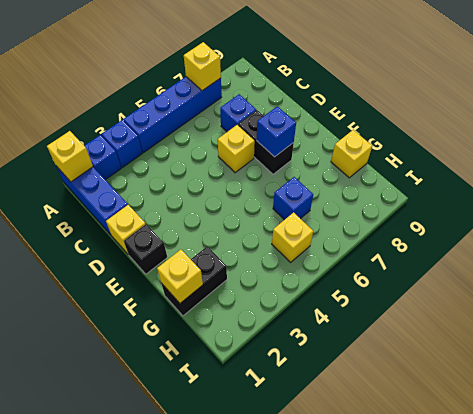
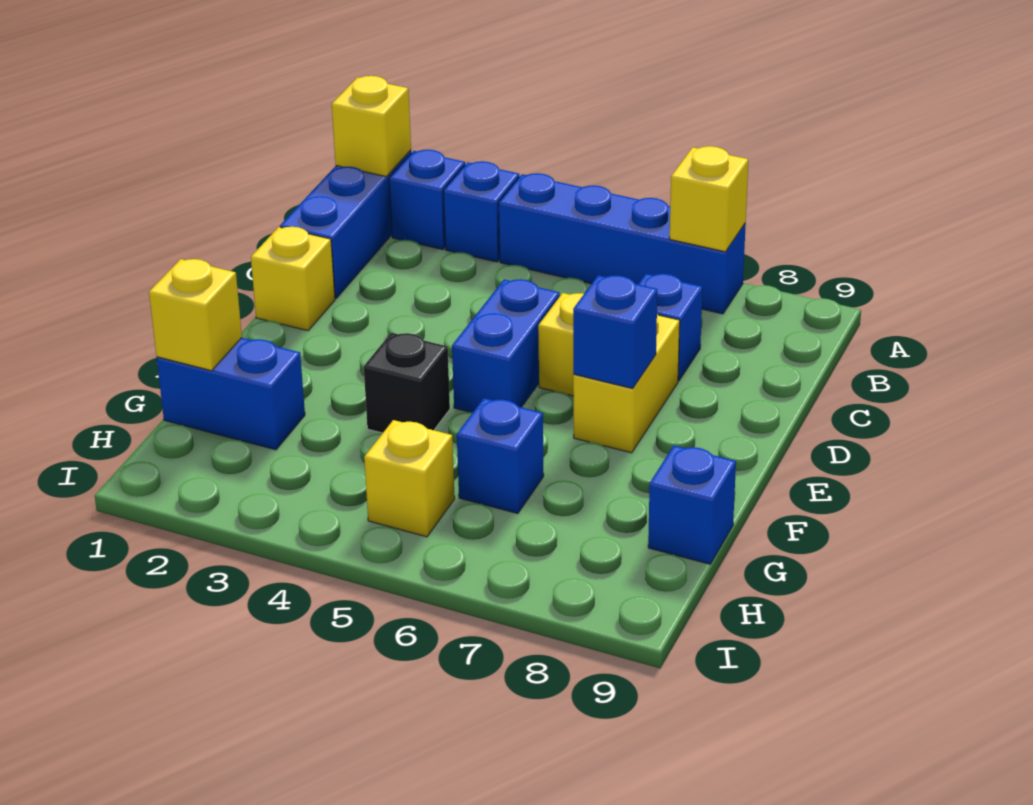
none -> blue brick D5:E5 level 1
black brick D7:E7 level 1 -> yellow brick D7:E7 level 1
black brick E1 level 1 -> black brick F4 level 1
black brick G1:G2 level 1 -> blue brick G1:G2 level 1
yellow brick G9 level 1 -> blue brick G9 level 1

